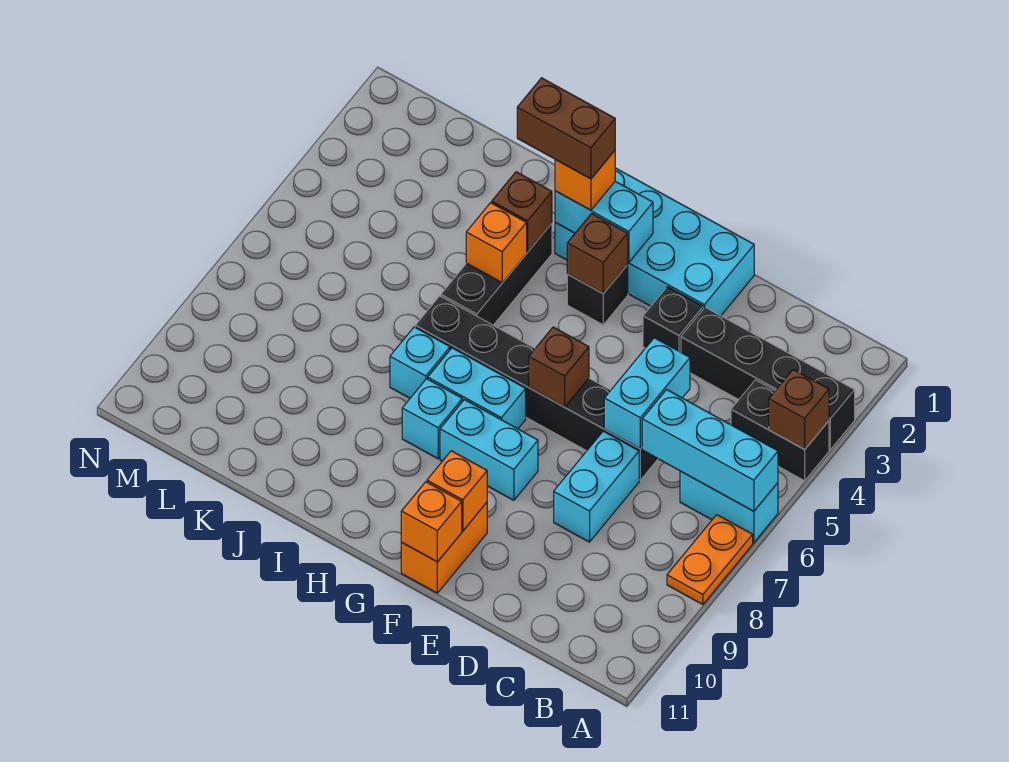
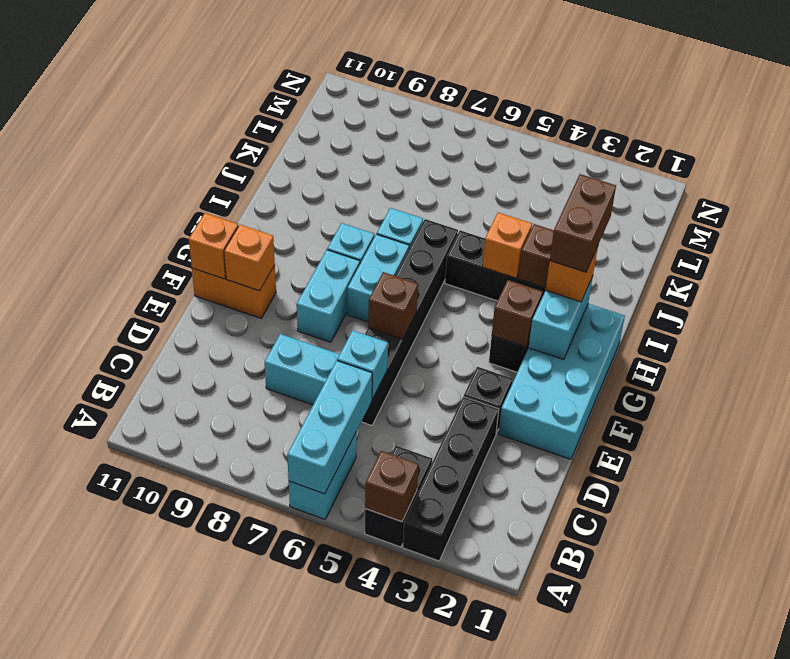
orange plate A7:A8 level 1 -> none
cyan brick D5:D6 level 2 -> cyan brick D6 level 2

